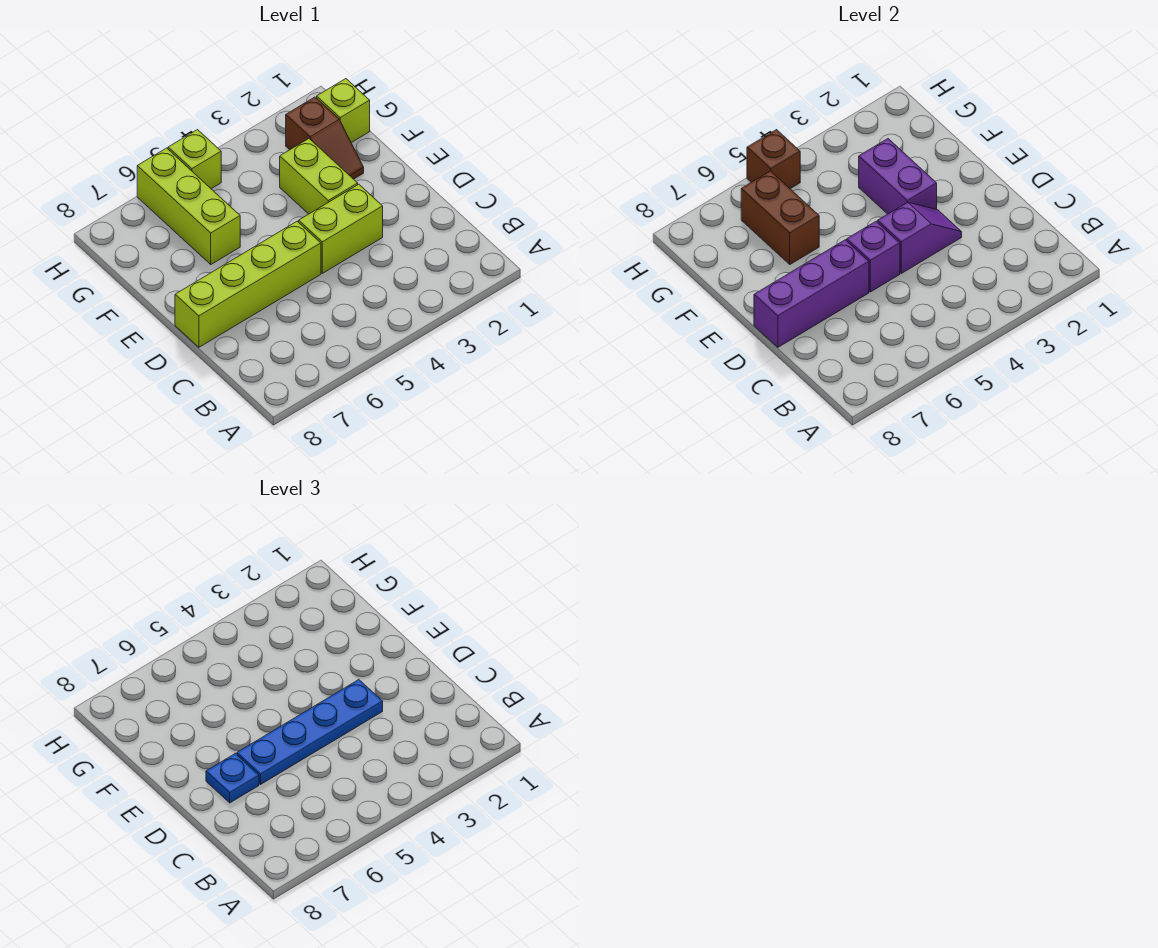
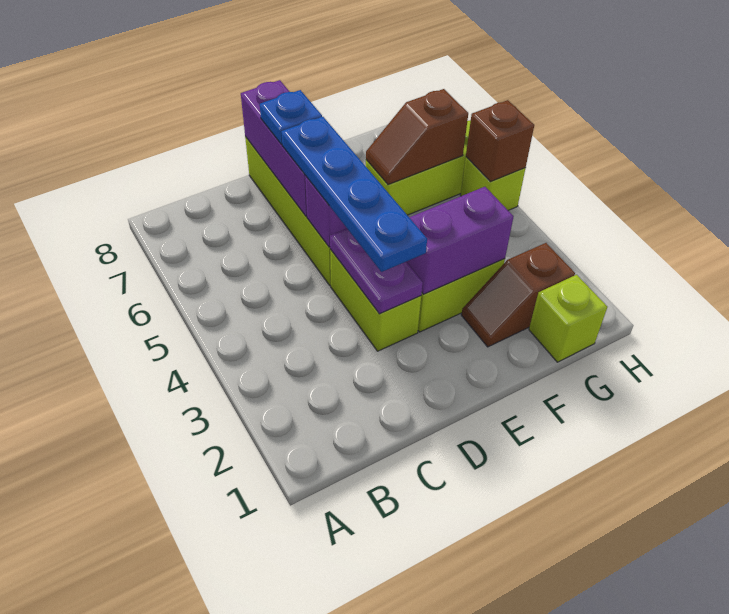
purple slope D3:D4 level 2 top 4 -> purple plate D3:D4 level 2
brown brick F6:G6 level 2 -> brown slope F6:G6 level 2 top G

